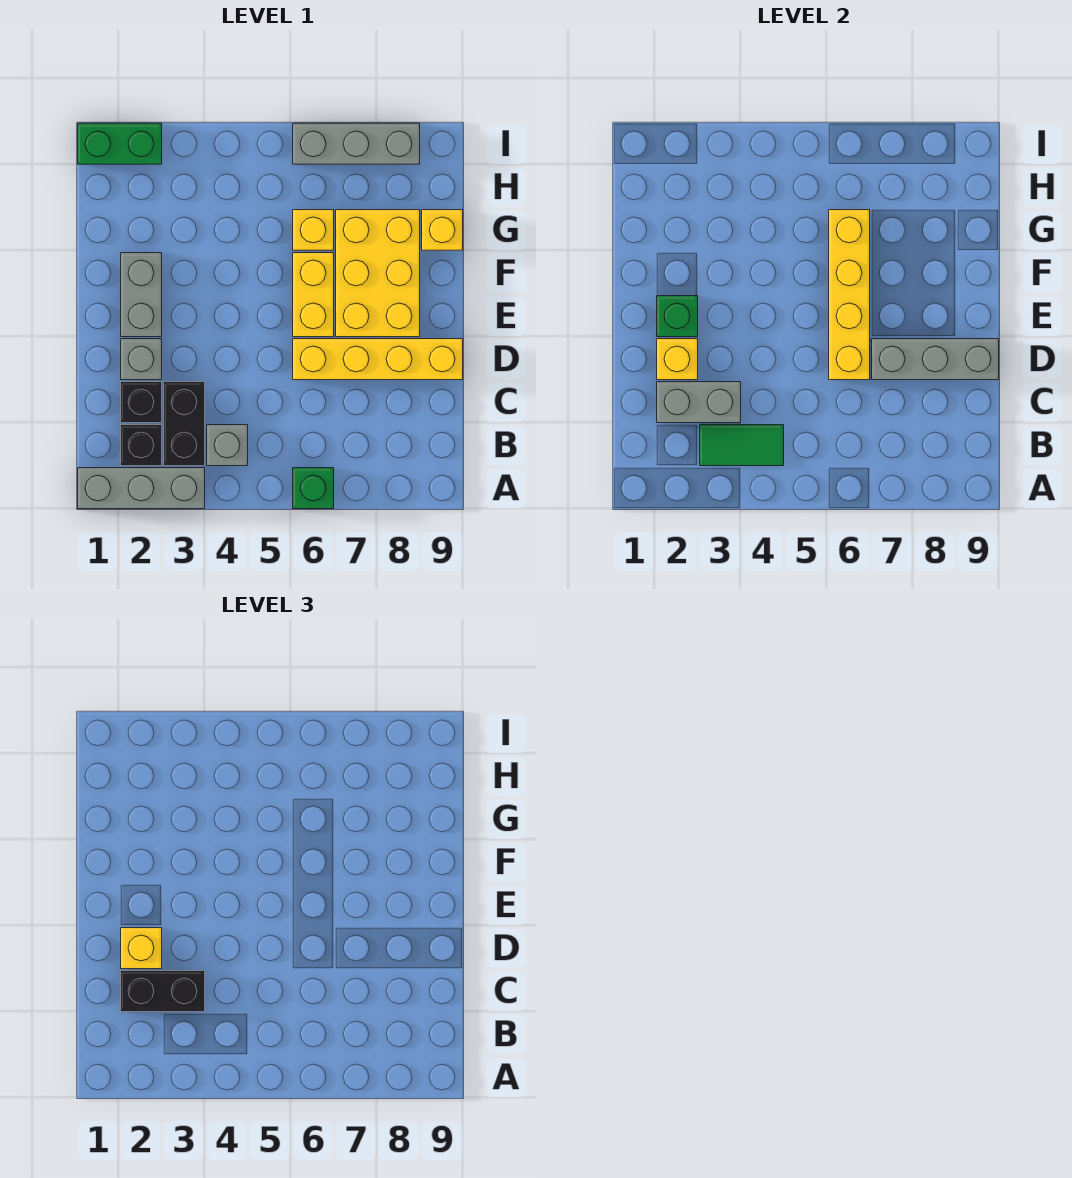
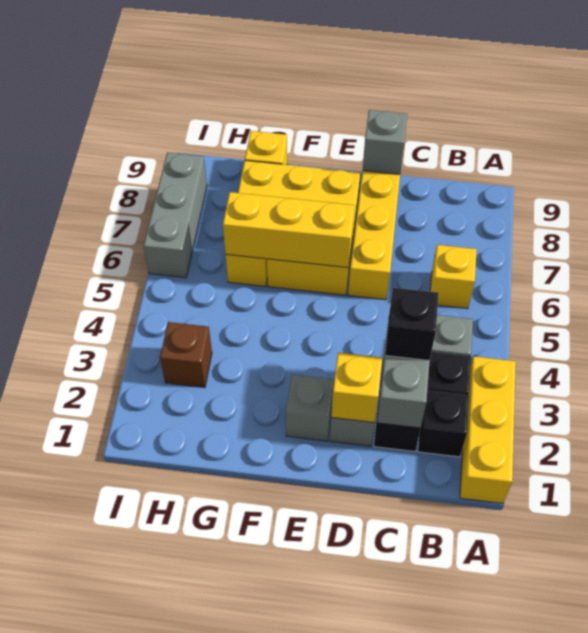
grey brick A1:A3 level 1 -> yellow brick A1:A3 level 1
green brick A6 level 1 -> none
green tile B3:B4 level 2 -> none
black brick C2:C3 level 3 -> black brick C3 level 3
yellow brick D2 level 3 -> yellow brick B6 level 1
yellow brick D6:G6 level 2 -> yellow brick E6:G6 level 2
grey brick D7:D9 level 2 -> grey brick D9 level 2
grey brick E2:F2 level 1 -> grey brick E2 level 1
green brick E2 level 2 -> none
none -> brown brick H3 level 1
green brick I1:I2 level 1 -> none

